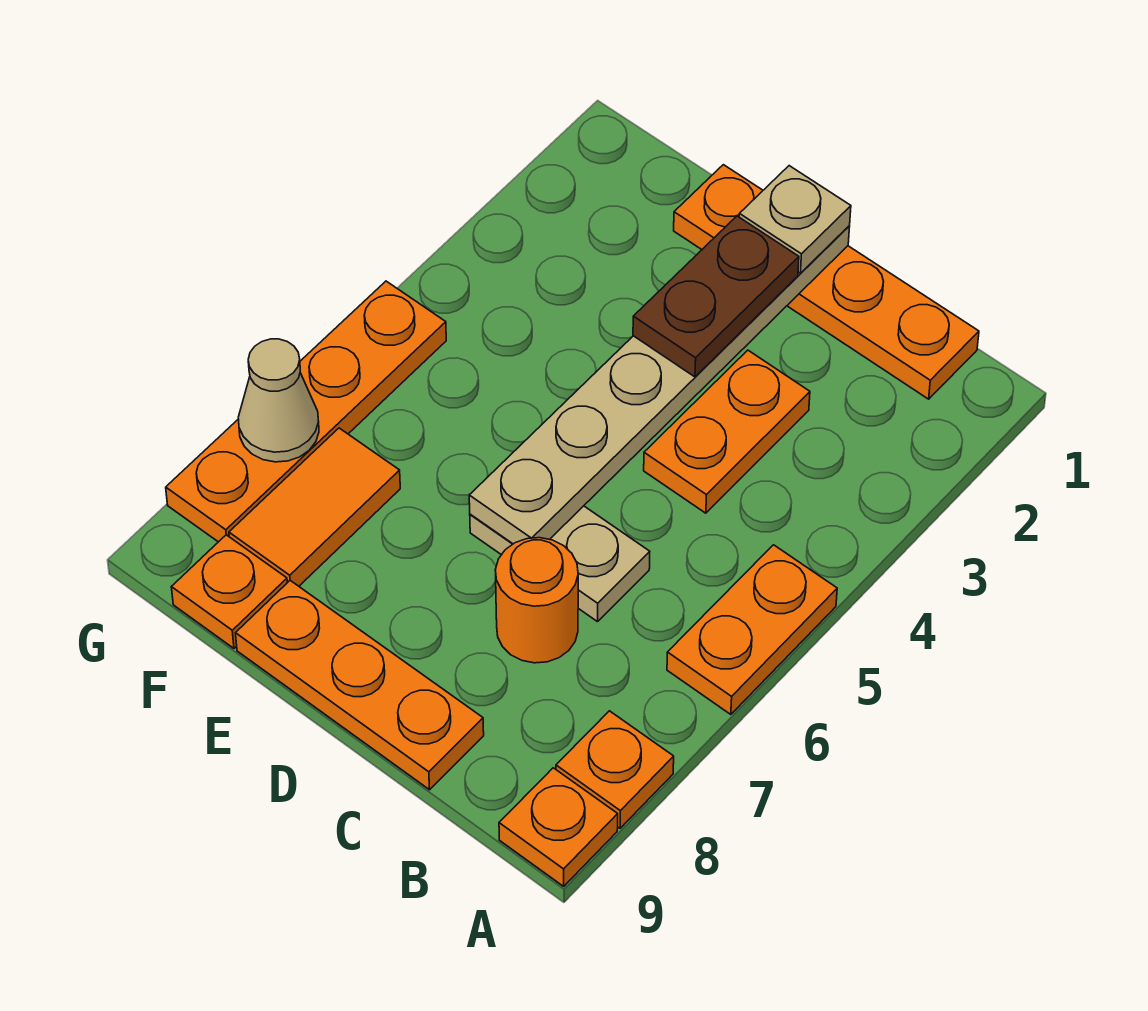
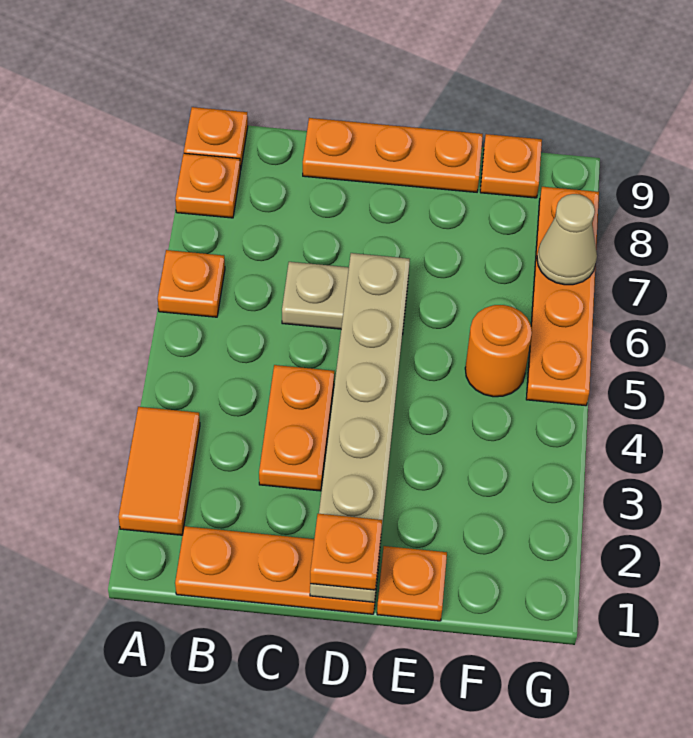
orange plate A5:A6 level 1 -> orange plate A6 level 1
orange round brick C7 level 1 -> orange round brick F5 level 1
tan plate D1 level 3 -> orange plate D1 level 3
brown plate D2:D3 level 3 -> none
orange tile F7:F8 level 1 -> orange tile A2:A3 level 1

